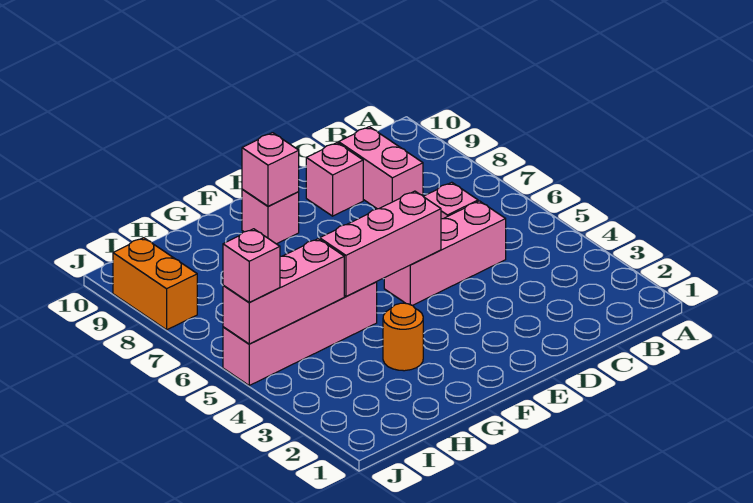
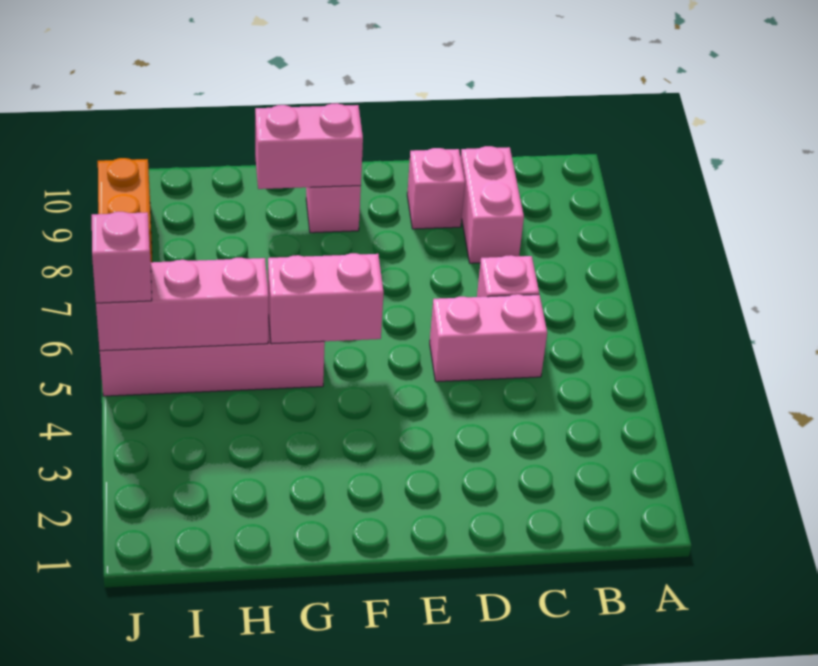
pink brick C5:E5 level 1 -> pink brick C5:D5 level 1
pink brick E5:G5 level 2 -> pink brick F5:G5 level 2
pink brick F9 level 2 -> pink brick F9:G9 level 2
orange round brick G3 level 1 -> none

